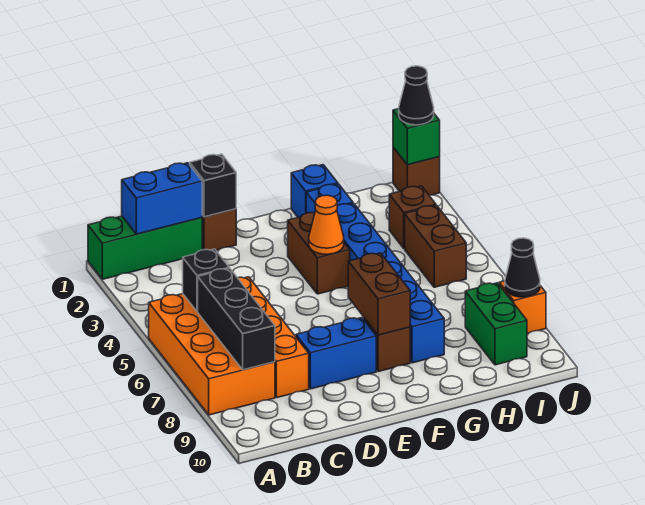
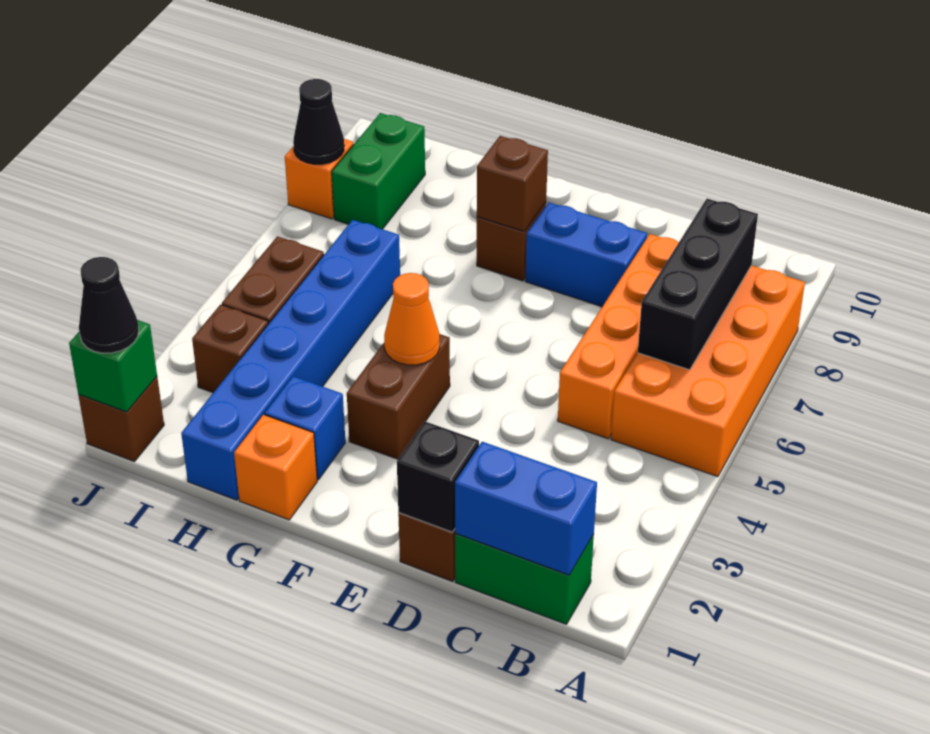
green brick A1:C1 level 1 -> green brick B1:C1 level 1
black brick B5 level 2 -> none
brown brick F7:F8 level 2 -> brown brick F8 level 2
blue brick G1 level 1 -> orange brick G1 level 1
blue brick G3:G8 level 1 -> blue brick H1:H6 level 1

